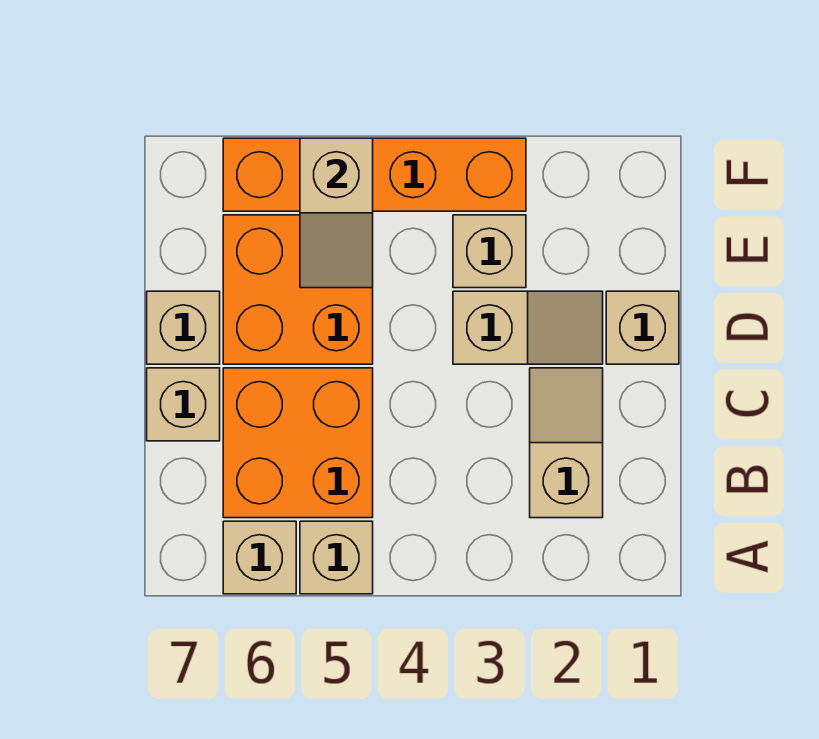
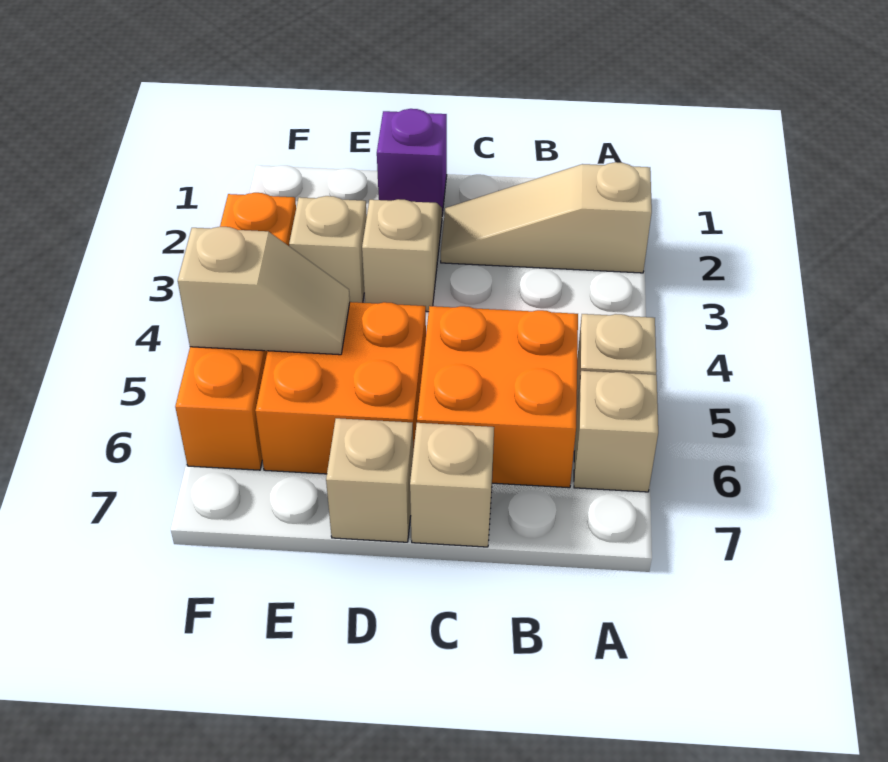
tan slope B2:C2 level 1 top B -> tan slope A2:C2 level 1 top A
tan brick D1 level 1 -> purple brick D1 level 1

